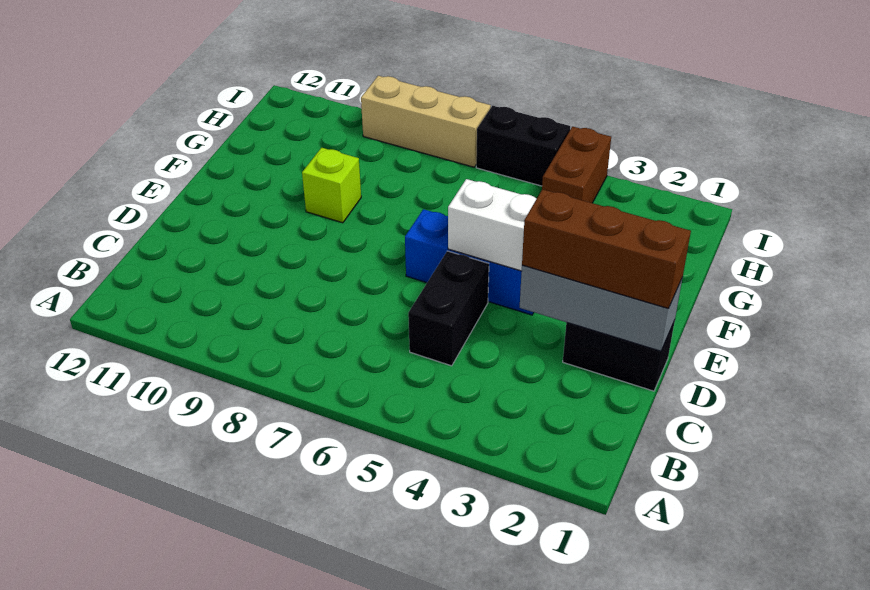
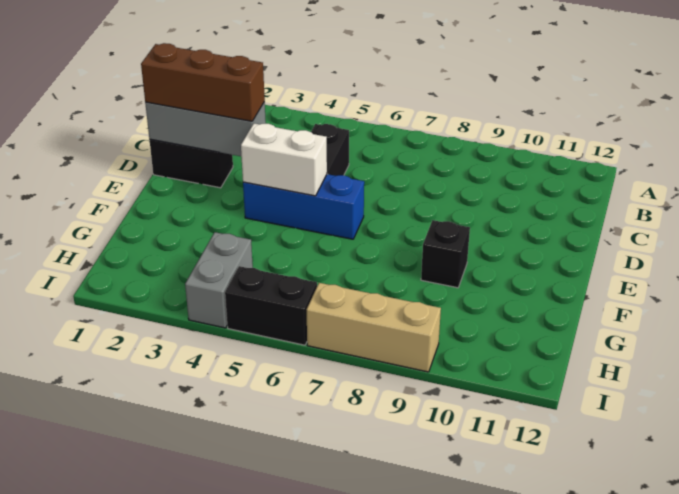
lime brick F9 level 1 -> black brick F9 level 1
brown brick H4:I4 level 1 -> grey brick H4:I4 level 1

